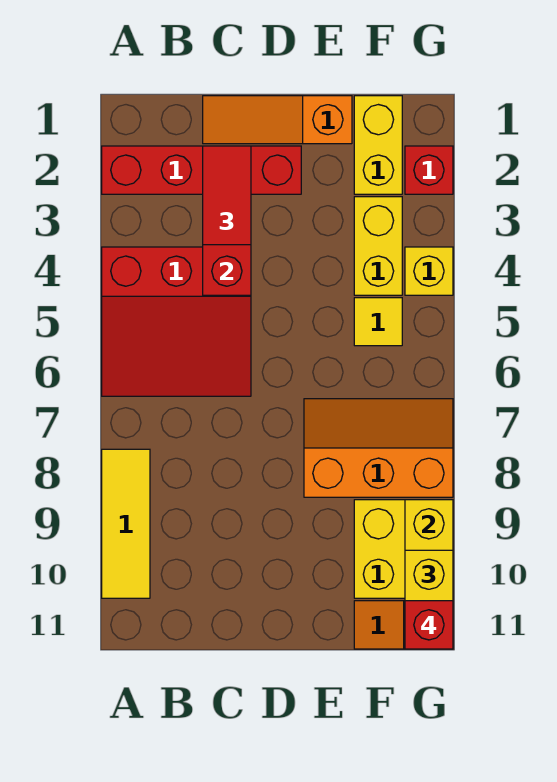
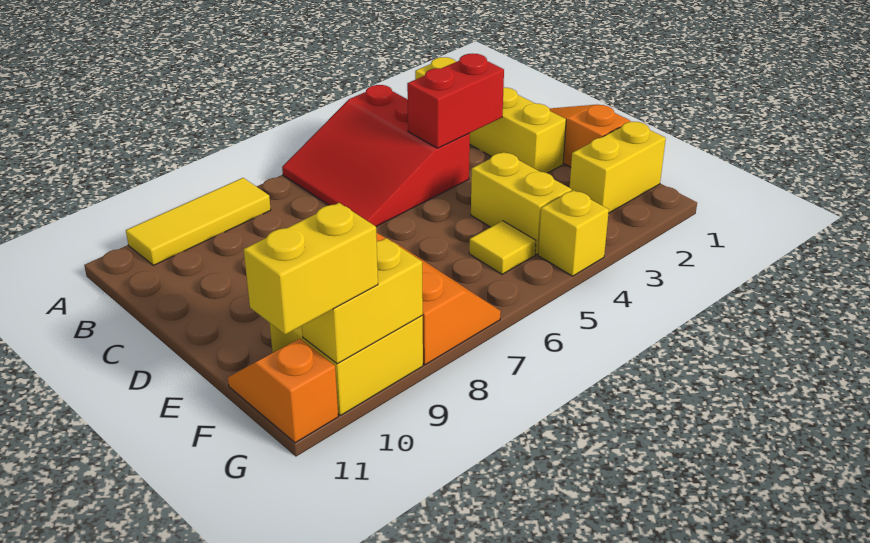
red brick A2:D2 level 1 -> yellow brick A2:D2 level 1
red tile C2:C3 level 3 -> none
yellow brick F3:F4 level 1 -> yellow brick E4:F4 level 1
red brick G2 level 1 -> none
red brick G11 level 4 -> none

